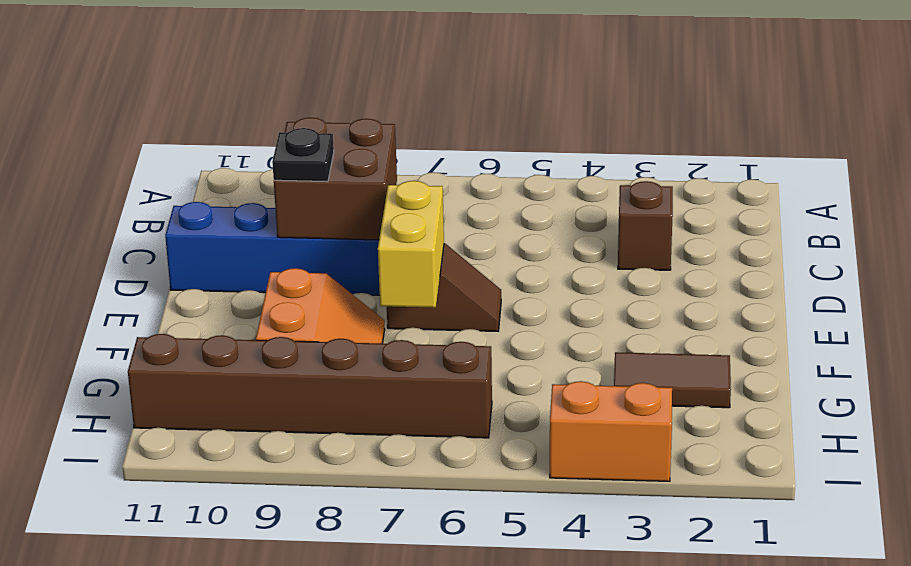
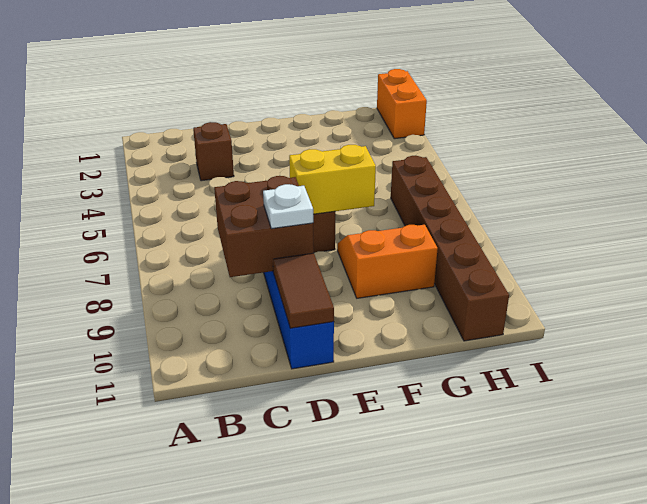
black plate D9 level 3 -> white plate D9 level 3
brown tile G2:G3 level 1 -> brown tile D10:D11 level 2
orange brick I3:I4 level 1 -> orange brick I1:I2 level 1

